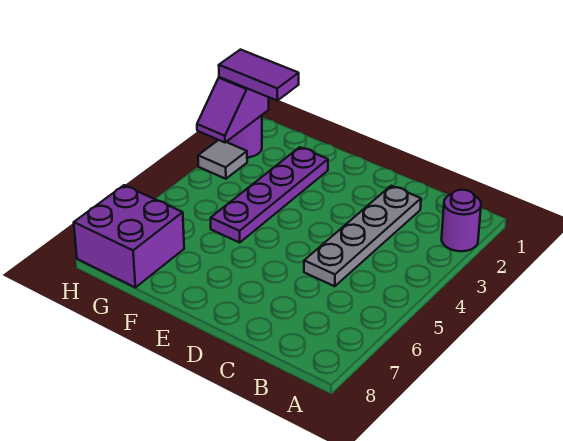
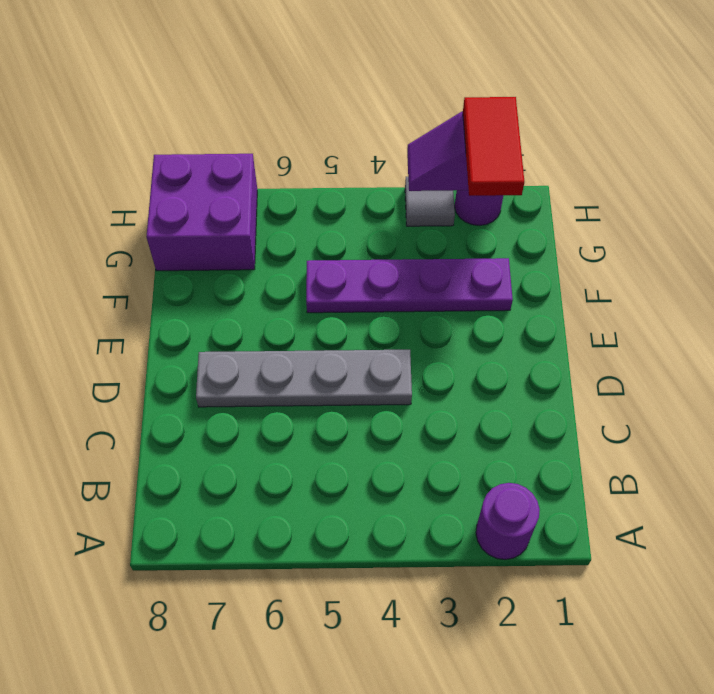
grey plate C2:C5 level 1 -> grey plate D4:D7 level 1
purple tile G2:H2 level 3 -> red tile G2:H2 level 3

